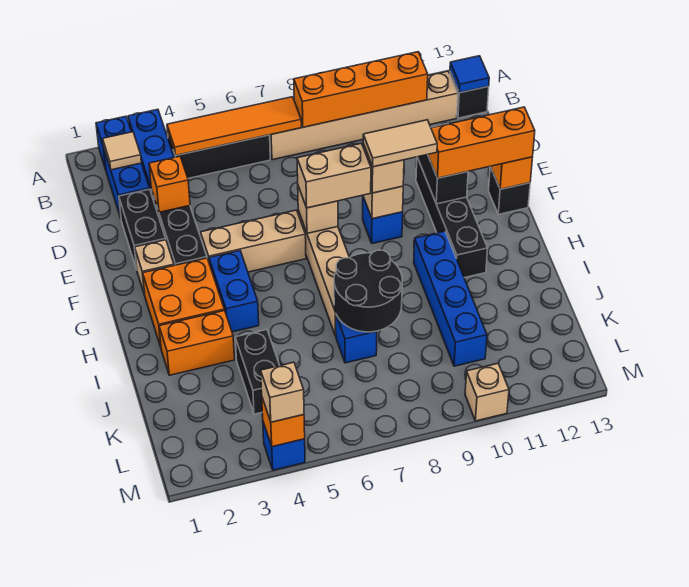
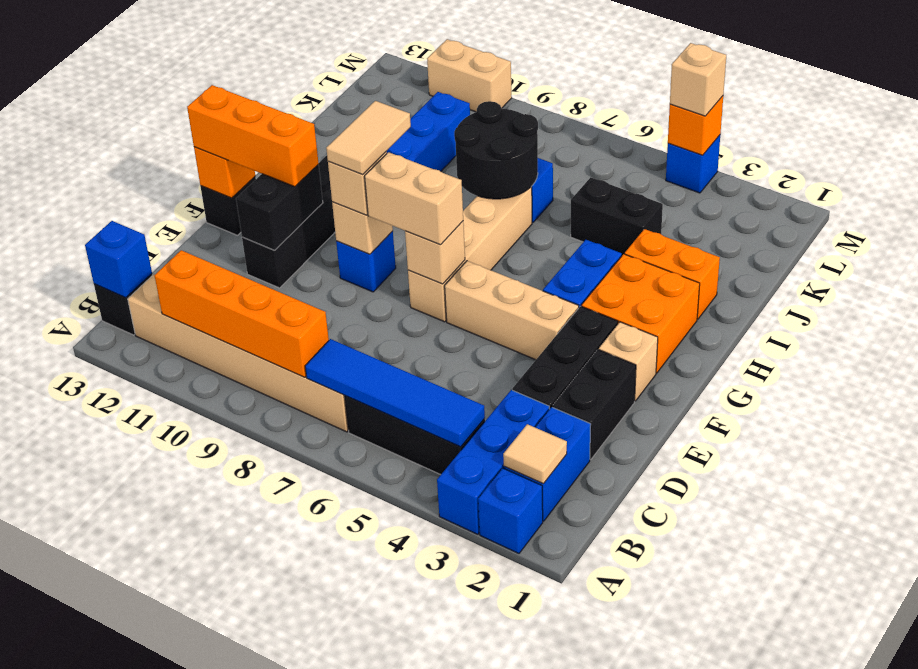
orange tile B4:B7 level 2 -> blue tile B4:B7 level 2
blue tile B13 level 2 -> blue brick B13 level 2
orange brick D3 level 2 -> none
tan tile F9:F10 level 4 -> tan tile F9:G9 level 4
black brick J4:K4 level 1 -> black brick J4:J5 level 1
tan brick M10 level 1 -> tan brick M10:M11 level 1

